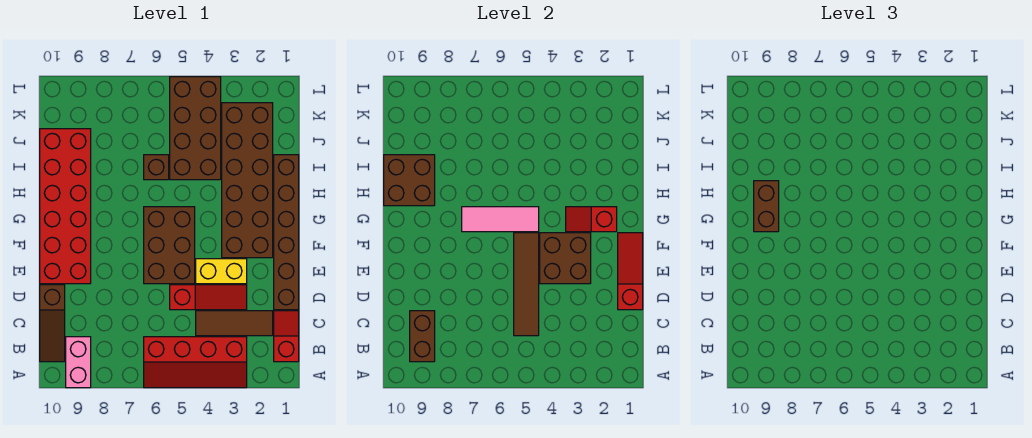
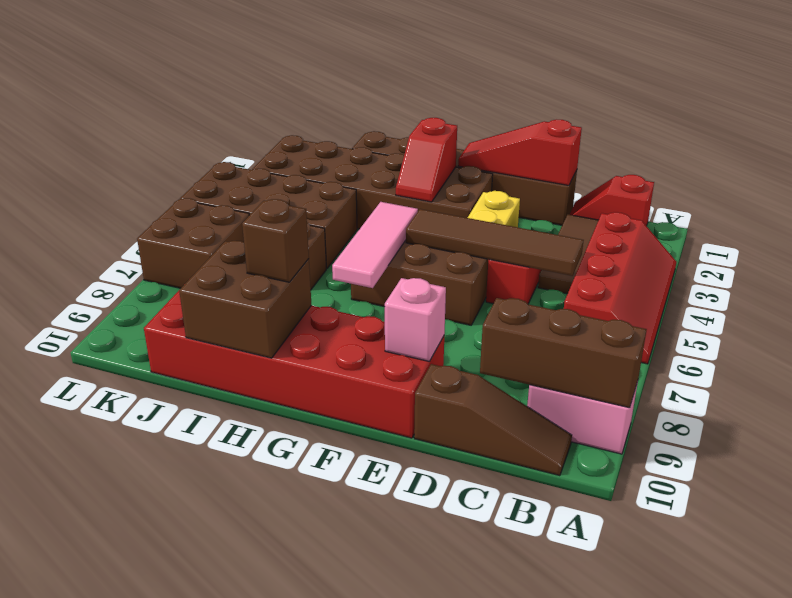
brown brick B9:C9 level 2 -> brown brick A9:C9 level 2
brown brick E3:F4 level 2 -> brown brick K6:L7 level 1
none -> pink brick E9 level 2
brown brick G9:H9 level 3 -> brown brick H9 level 3

